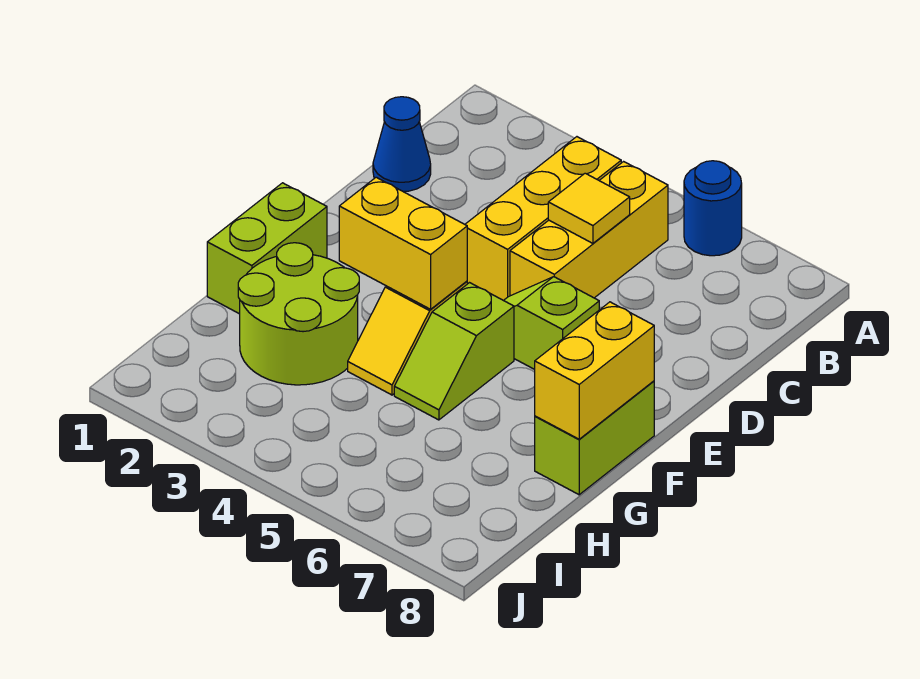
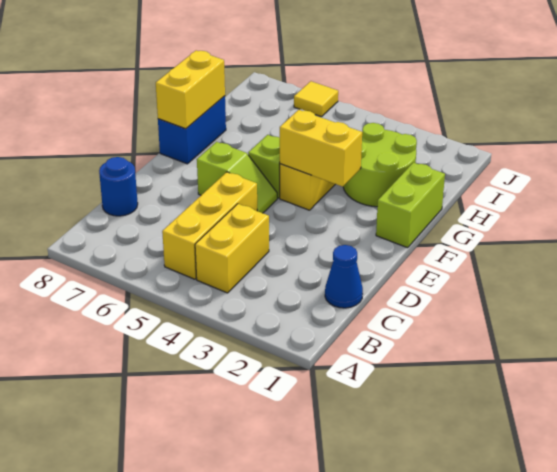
blue round brick A6 level 1 -> blue round brick C8 level 1
yellow brick B4:D4 level 1 -> yellow brick B4:C4 level 1
yellow tile C5 level 2 -> yellow tile J6 level 1
lime brick F8:G8 level 1 -> blue brick F8:G8 level 1

